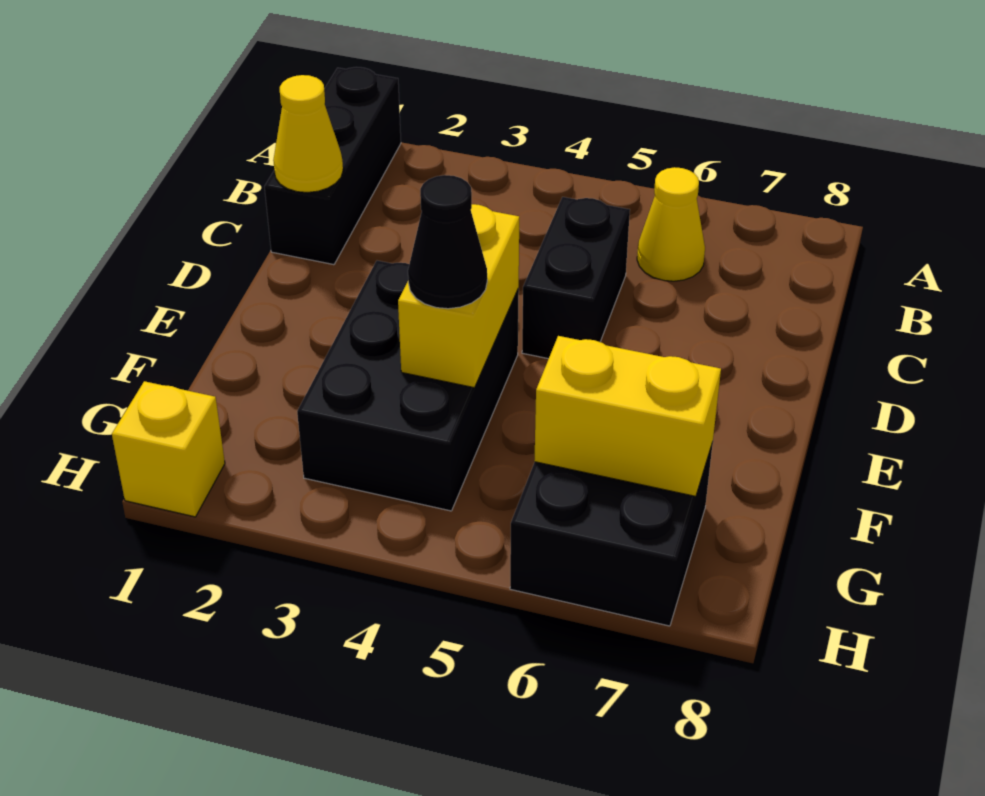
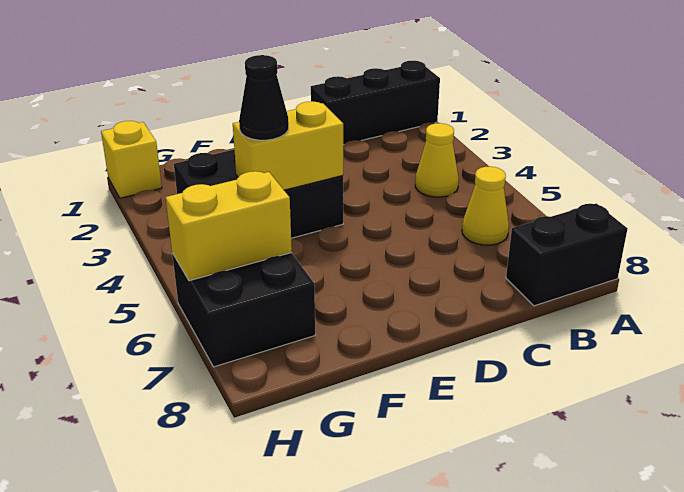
yellow cone C1 level 2 -> yellow cone B4 level 1
black brick C5:D5 level 1 -> black brick A8:B8 level 1
yellow brick G6:G7 level 2 -> yellow brick G6:H6 level 2

